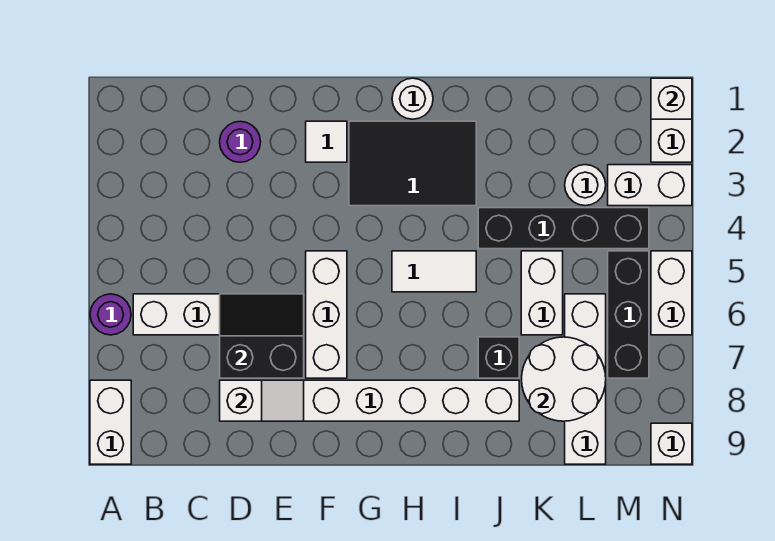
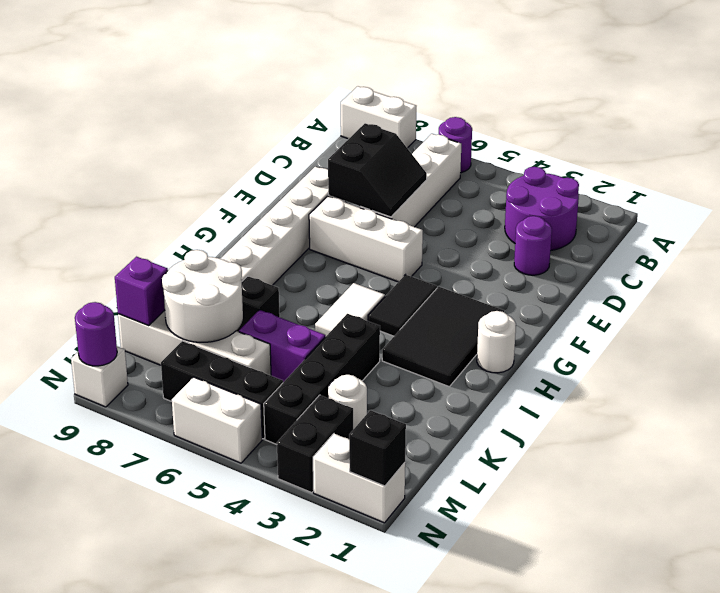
none -> purple round brick B2:C3 level 1
white slope D8:E8 level 2 top D -> none
white tile F2 level 1 -> none
none -> black tile G4:H4 level 1
white brick K5:K6 level 1 -> purple brick K5:K6 level 1
none -> purple brick L9 level 2
white brick M3:N3 level 1 -> black brick M3:N3 level 1
white brick N1 level 2 -> black brick N1 level 2
none -> purple round brick N9 level 2

